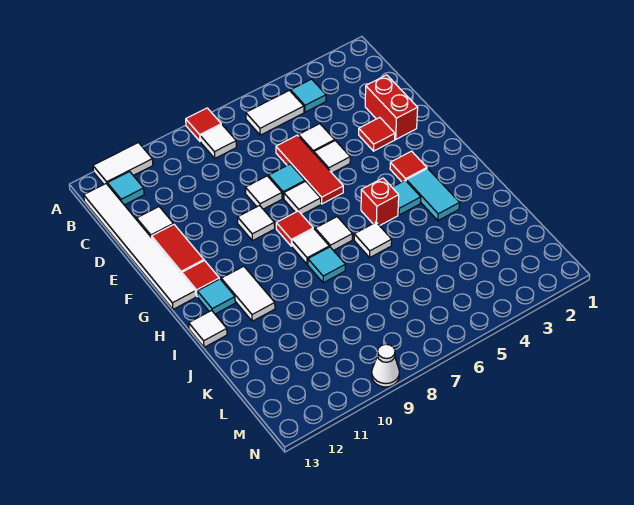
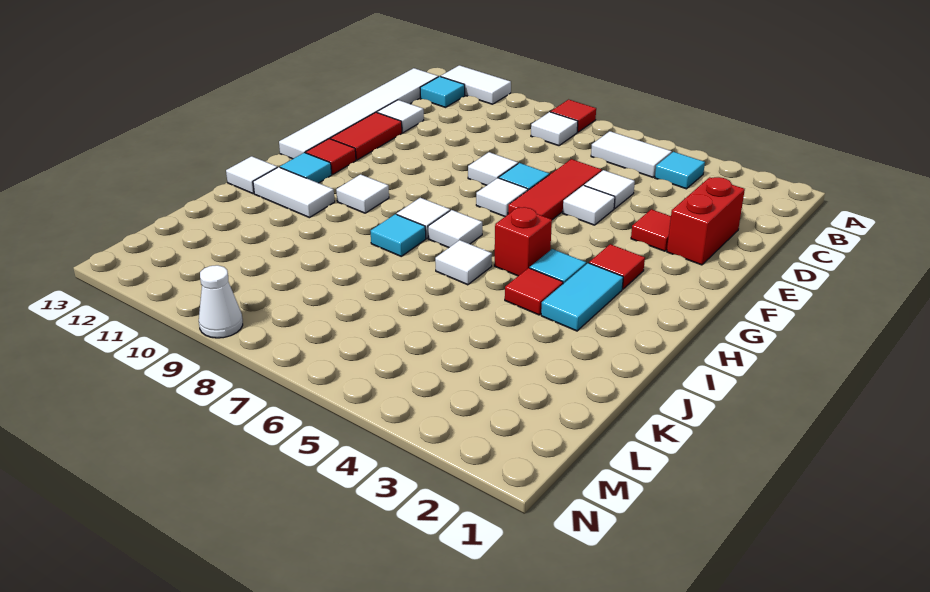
white tile F9 level 1 -> white tile H10 level 1
red tile G8 level 1 -> red tile I4 level 1
white tile H11:I11 level 1 -> white tile I11:I12 level 1

